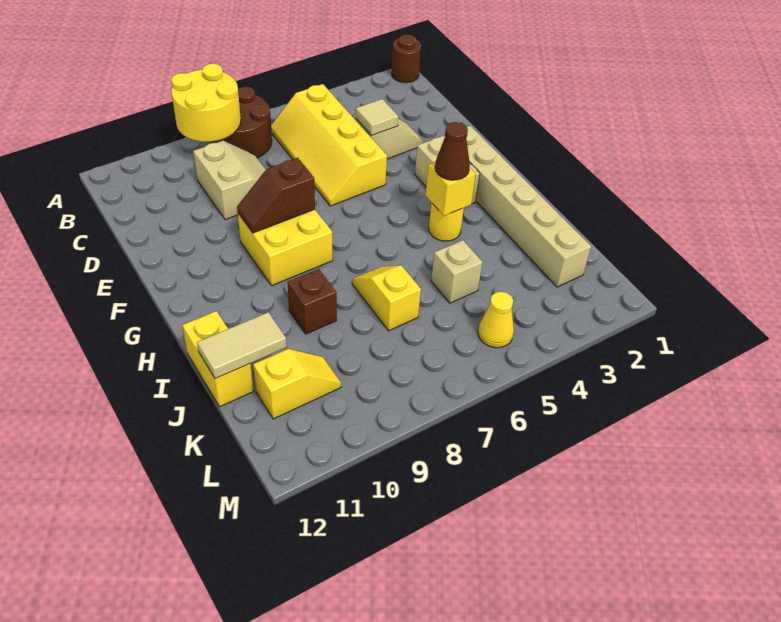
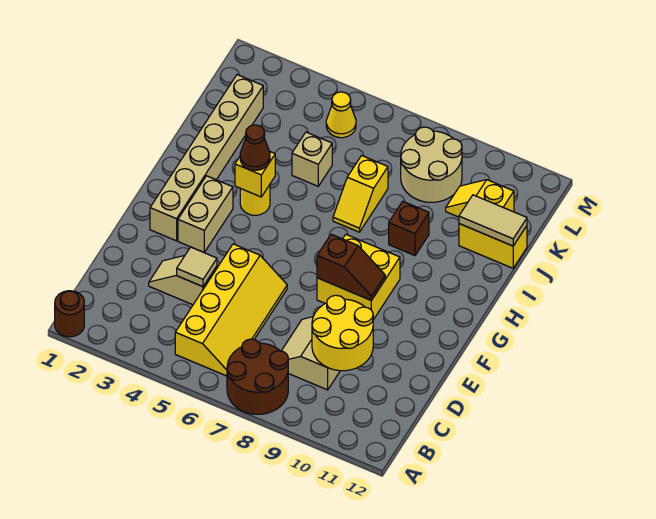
yellow round brick A8:B9 level 2 -> yellow round brick C9:D10 level 2
yellow brick I12:J12 level 1 -> yellow brick J11:J12 level 1
none -> tan round brick K8:L9 level 1

